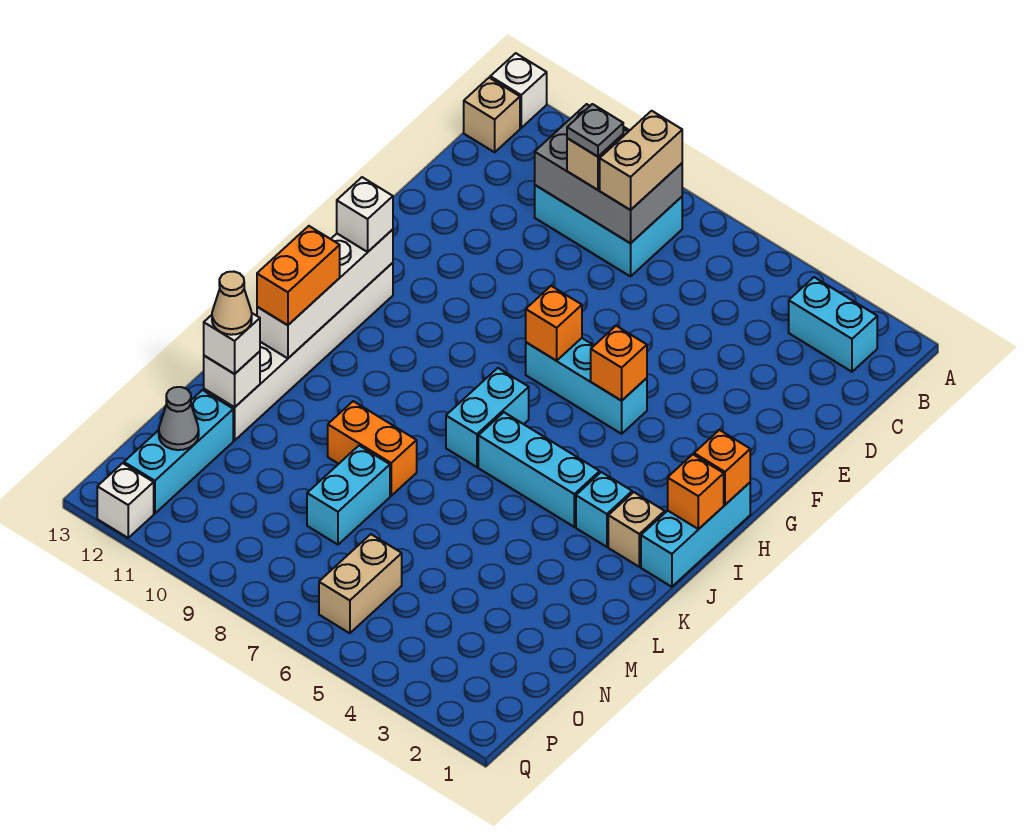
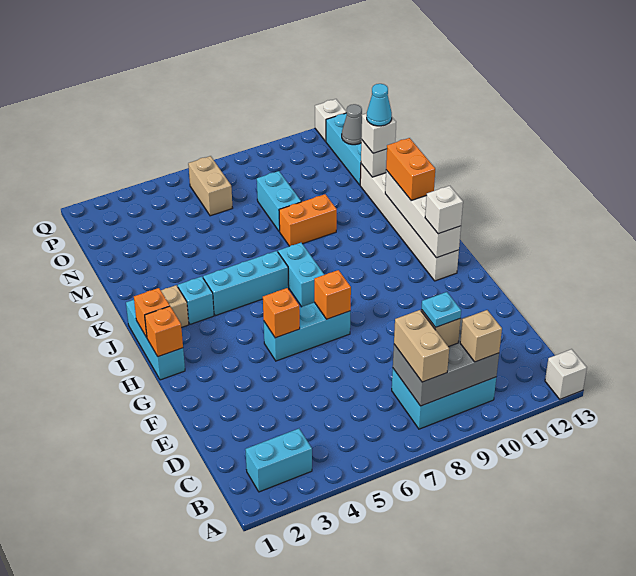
tan brick B13 level 1 -> tan brick B10 level 3
grey plate C9 level 4 -> cyan plate C9 level 4
tan cone M12 level 4 -> cyan cone M12 level 4

